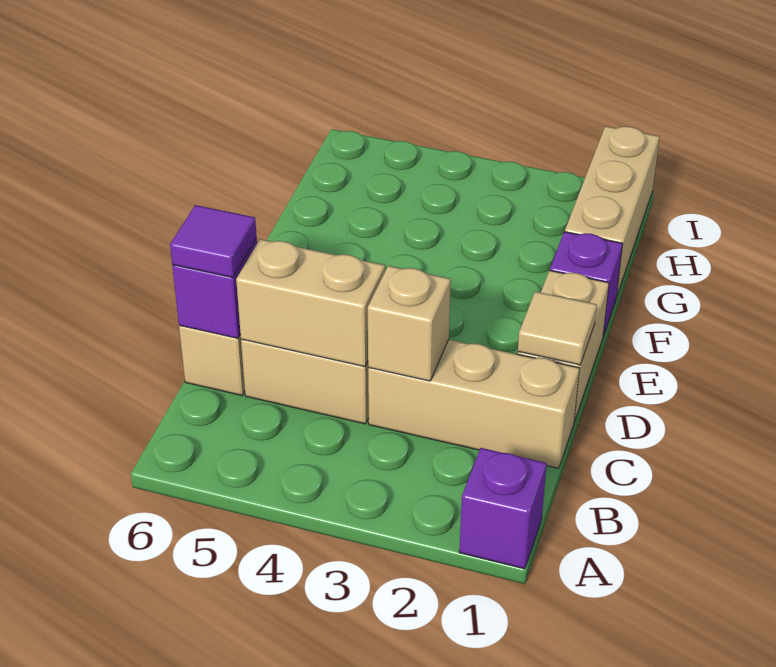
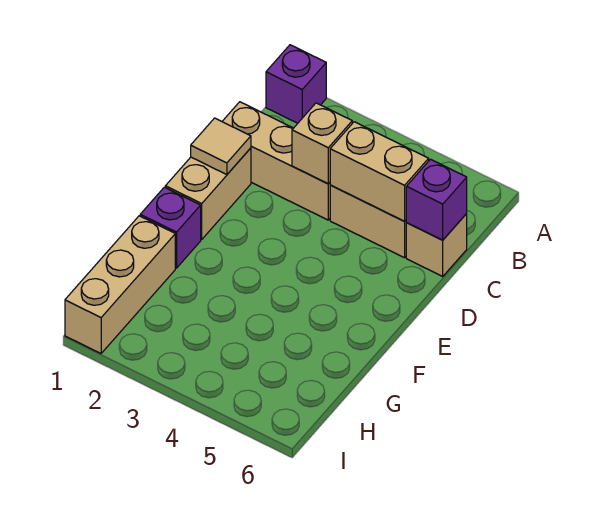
purple tile C6 level 3 -> none

